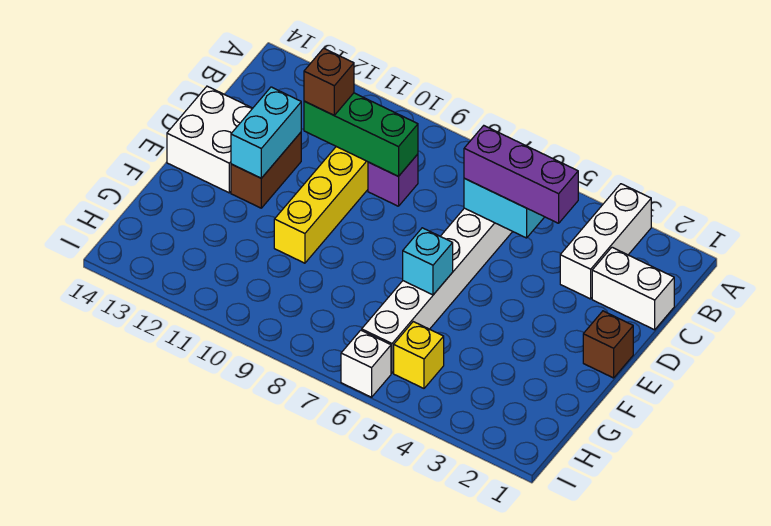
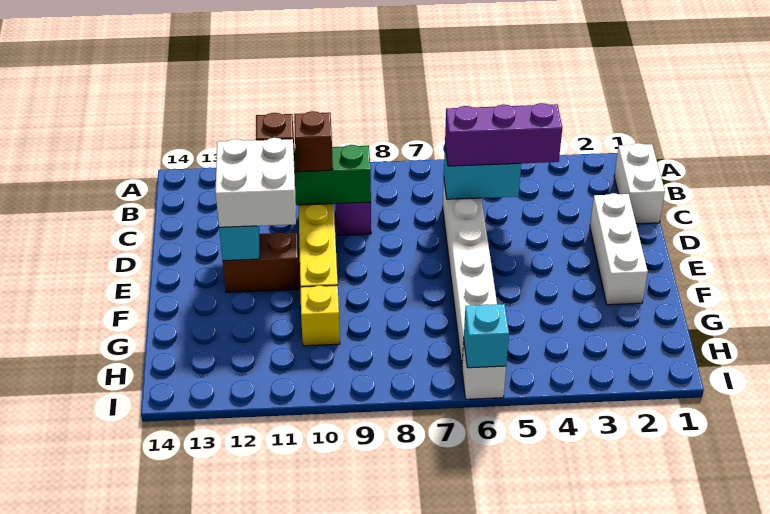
white brick A3:C3 level 1 -> white brick D2:F2 level 1
white brick C1:C2 level 1 -> white brick B1:C1 level 1
brown brick D12:E12 level 1 -> brown brick E11:E12 level 1
white brick D13:E14 level 1 -> white brick D11:E12 level 3
brown brick E1 level 1 -> brown brick C10 level 3
cyan brick F6 level 2 -> cyan brick I6 level 2
yellow brick H5 level 1 -> yellow brick G10 level 1

